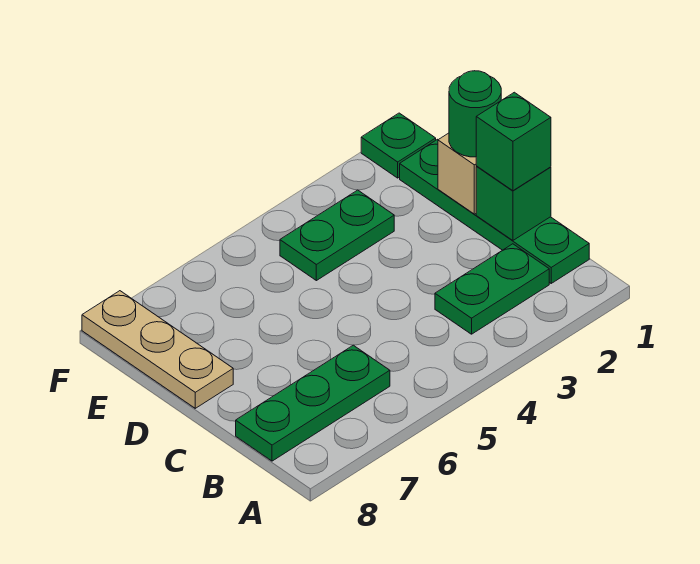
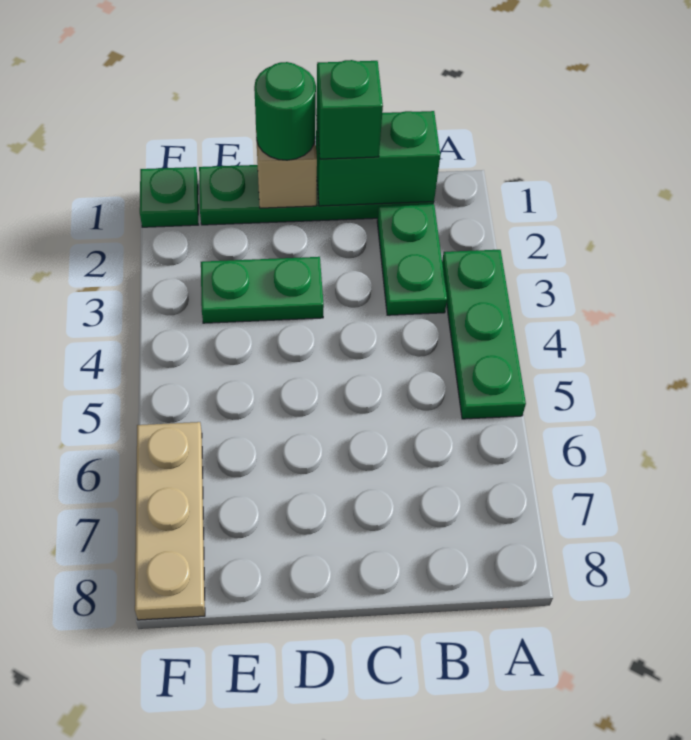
green plate B6:B8 level 1 -> green plate A3:A5 level 1
green brick C1 level 2 -> green brick B1:C1 level 2
tan plate D8:F8 level 1 -> tan plate F6:F8 level 1
green plate E3:E4 level 1 -> green plate D3:E3 level 1

